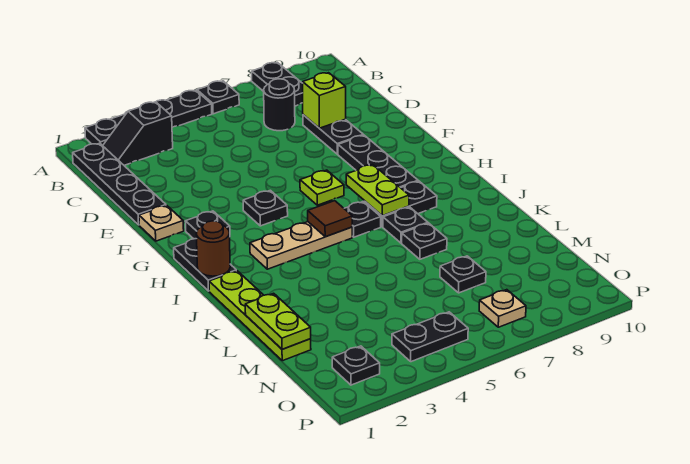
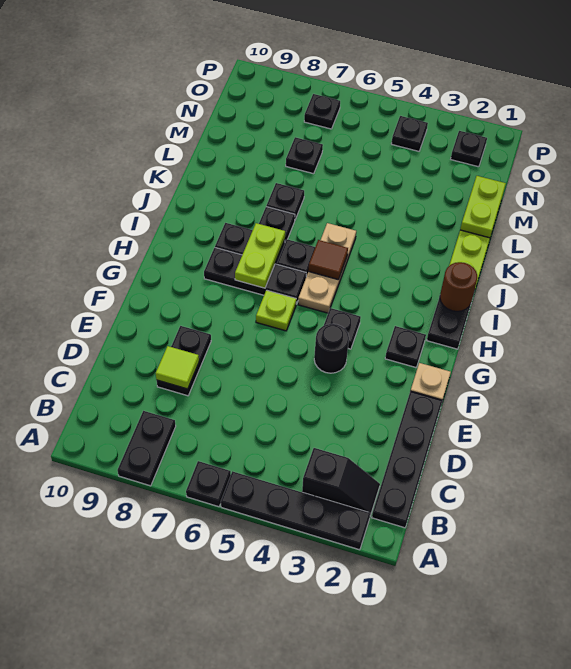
black round brick C7 level 1 -> black round brick F4 level 1
lime brick D8 level 2 -> lime tile D8 level 2
black plate F8:H8 level 1 -> black plate H6:H8 level 1
tan plate I3:I5 level 1 -> tan plate H5:J5 level 1
black plate O4:O5 level 1 -> black plate O4 level 1
tan plate O7 level 1 -> black plate O7 level 1

